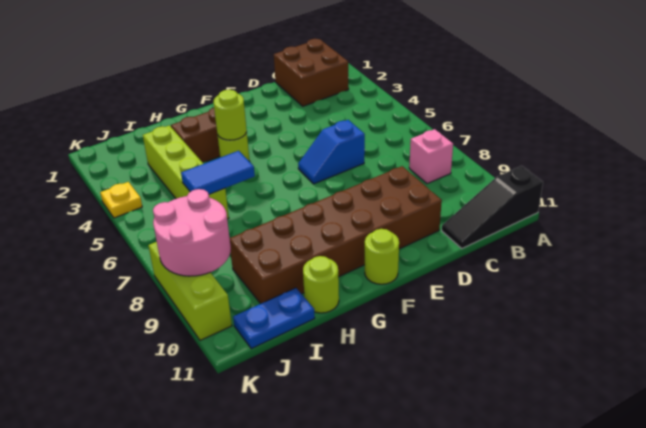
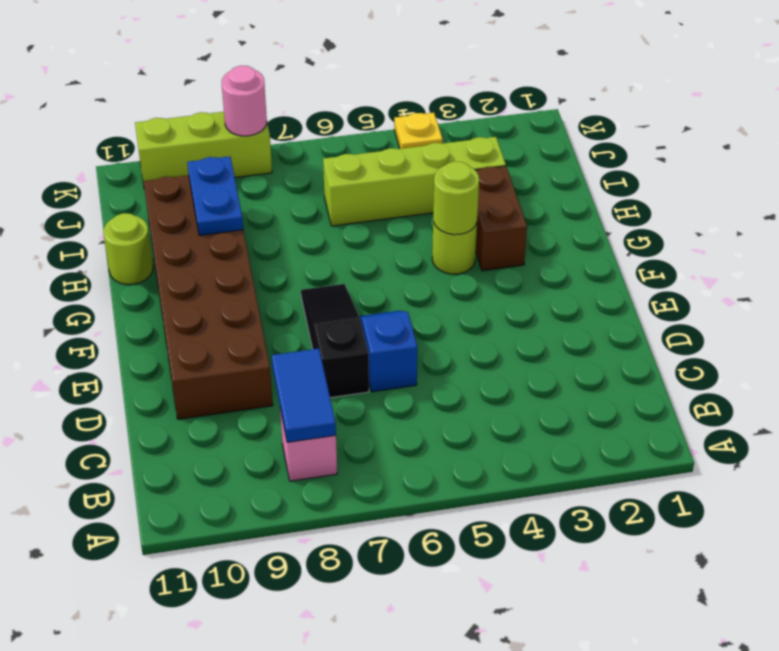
black slope A11:C11 level 1 top A -> black slope D7:F7 level 1 top D
brown brick B1:C2 level 1 -> none
lime round brick F11 level 1 -> none
blue tile H6:I6 level 2 -> blue tile B8:C8 level 2
blue plate I11:J11 level 1 -> blue plate H9:I9 level 2
pink round brick J8:K9 level 2 -> pink round brick K8 level 2

